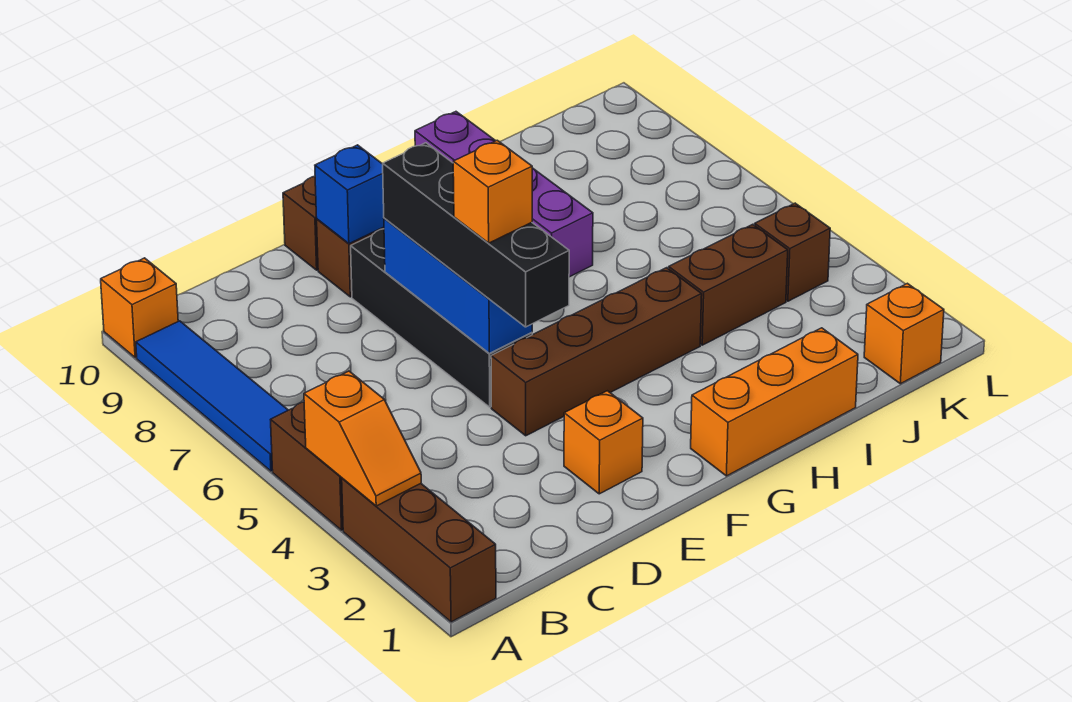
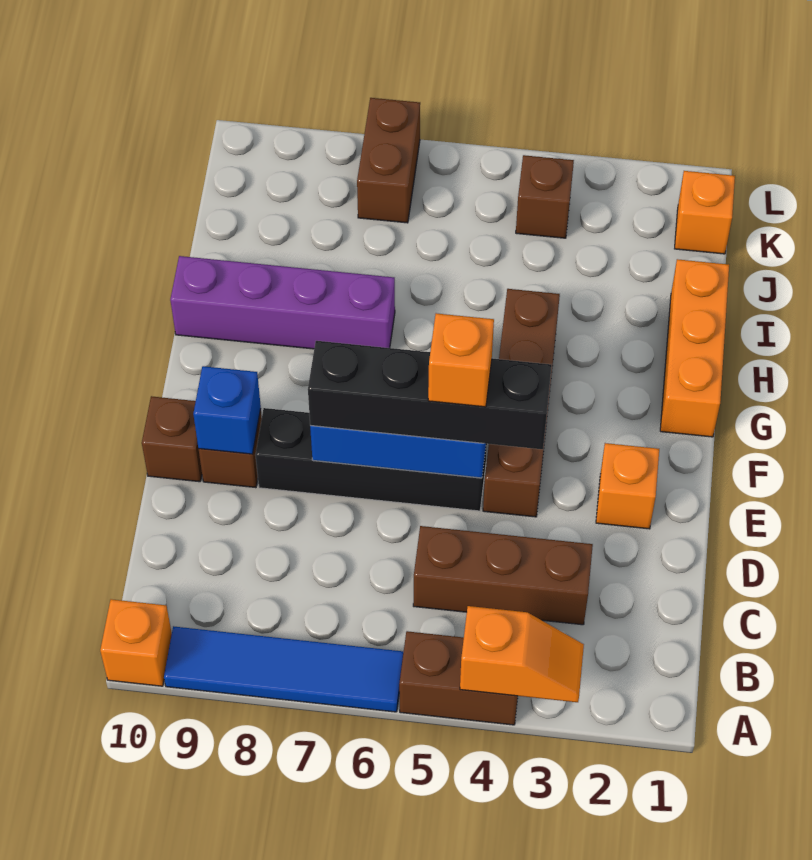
brown brick A1:A3 level 1 -> brown brick C3:C5 level 1
brown brick I4:J4 level 1 -> brown brick K7:L7 level 1

